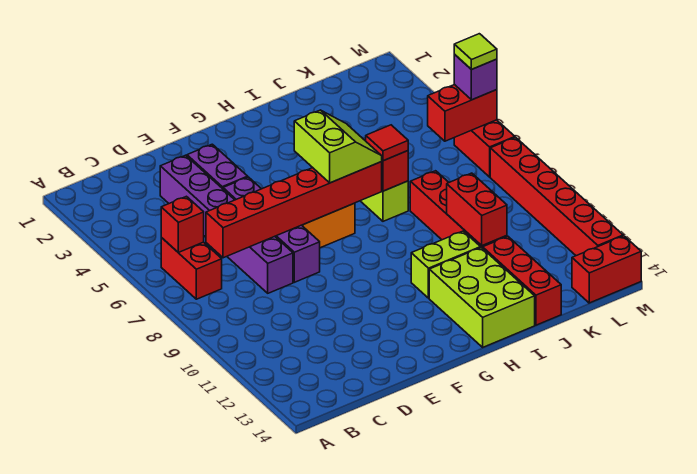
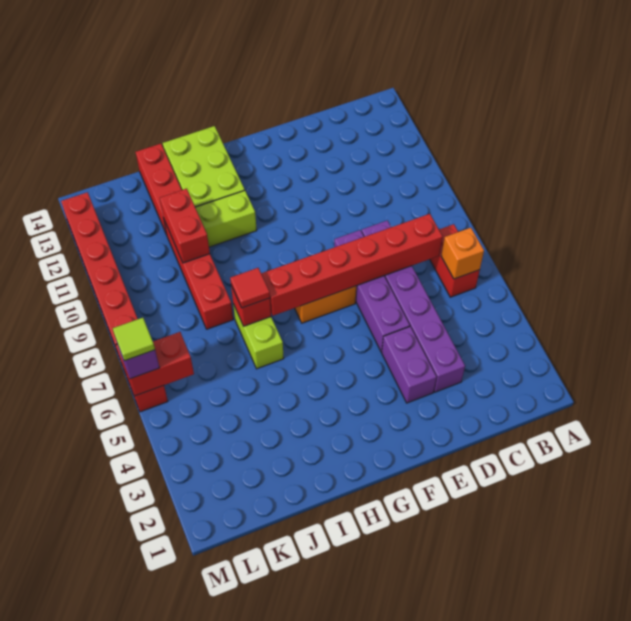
red brick B6 level 2 -> orange brick B6 level 2
lime slope G6:H7 level 3 top G -> none
red brick L14:M14 level 1 -> none

